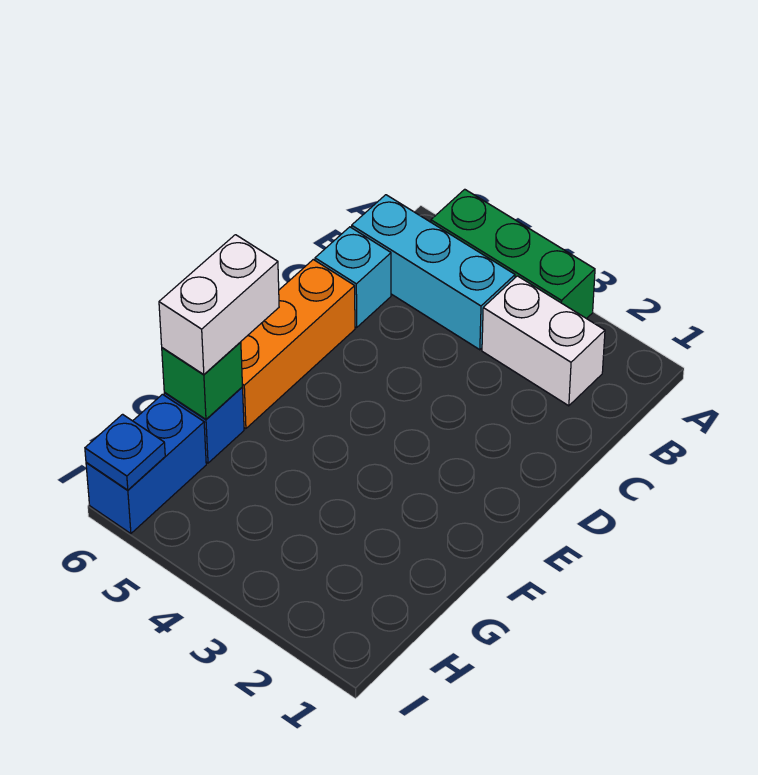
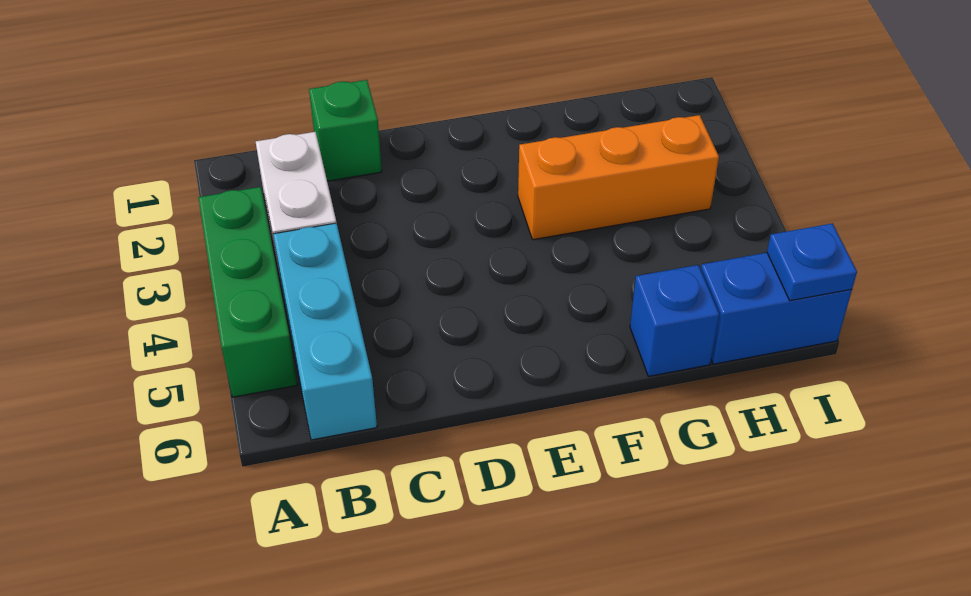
cyan brick C6 level 1 -> none
orange brick D6:F6 level 1 -> orange brick F3:H3 level 1
white brick F6:G6 level 3 -> none
green brick G6 level 2 -> green brick C1 level 1

